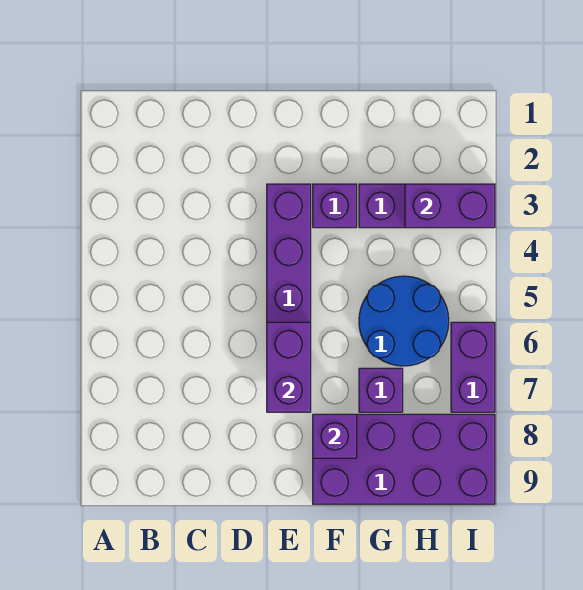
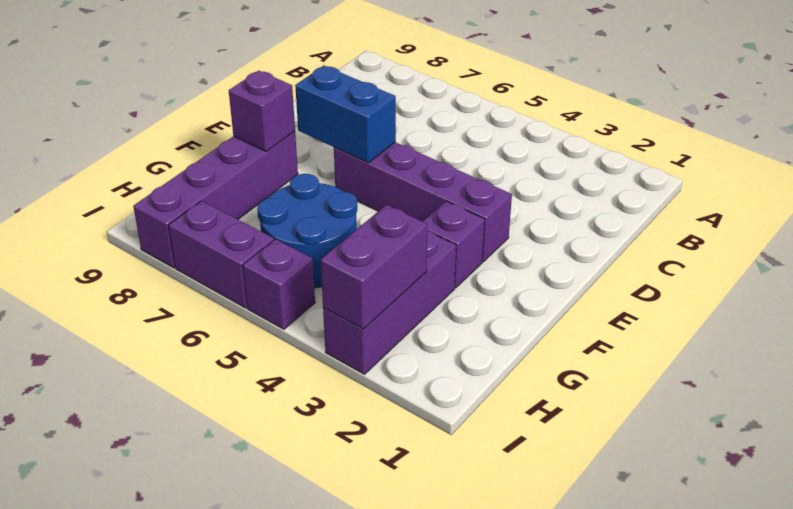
purple brick E6:E7 level 2 -> blue brick E6:E7 level 2
purple brick F8:I9 level 1 -> purple brick F8:I8 level 1
purple brick G7 level 1 -> purple brick I5 level 1

